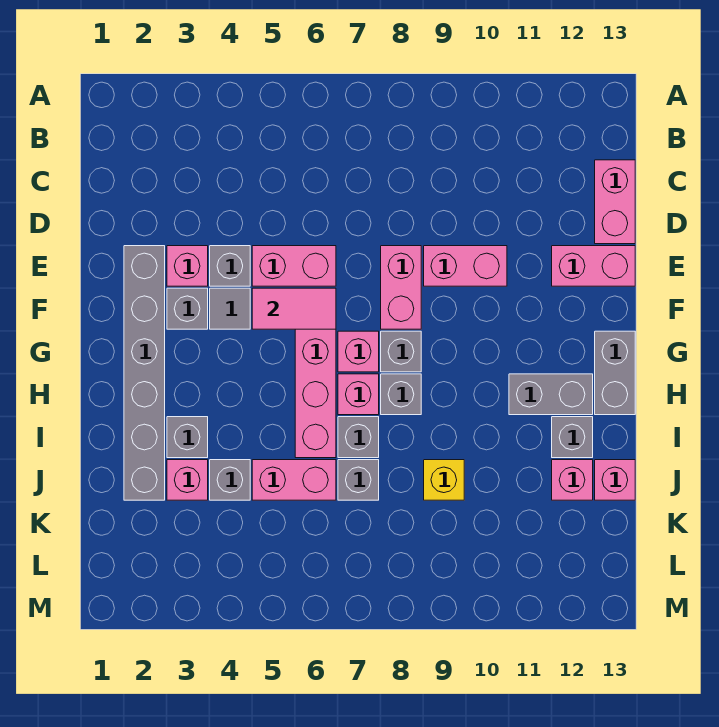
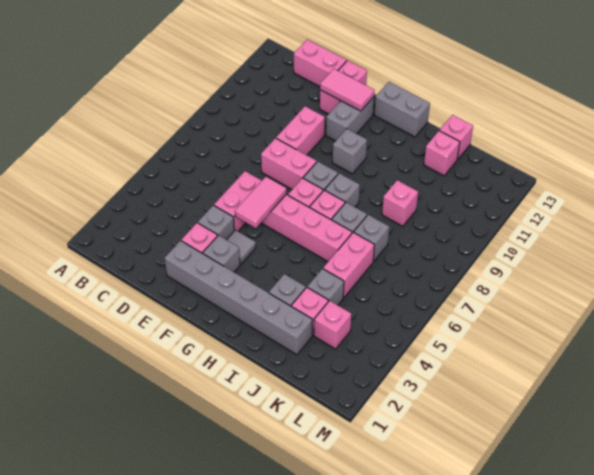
none -> pink tile E12:F12 level 2
grey brick H11:H12 level 1 -> grey brick F11:F12 level 1
grey brick I12 level 1 -> grey brick G10 level 1
yellow brick J9 level 1 -> pink brick J9 level 1
none -> pink brick K3 level 1

